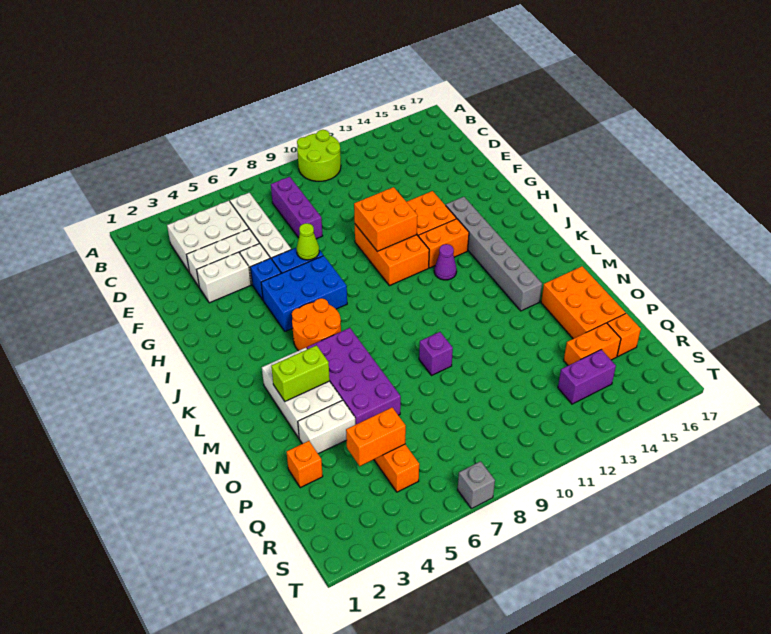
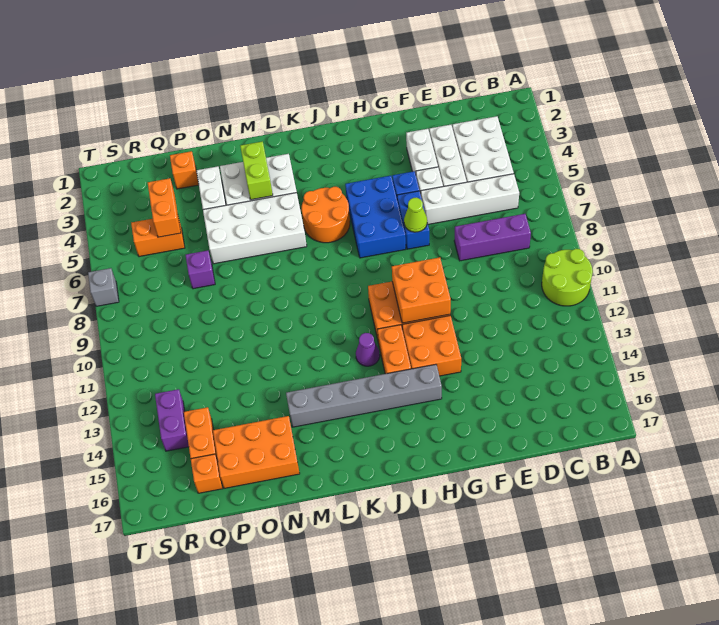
purple brick L5:O6 level 1 -> white brick L5:O6 level 1
purple brick N9 level 1 -> purple brick P7 level 1

